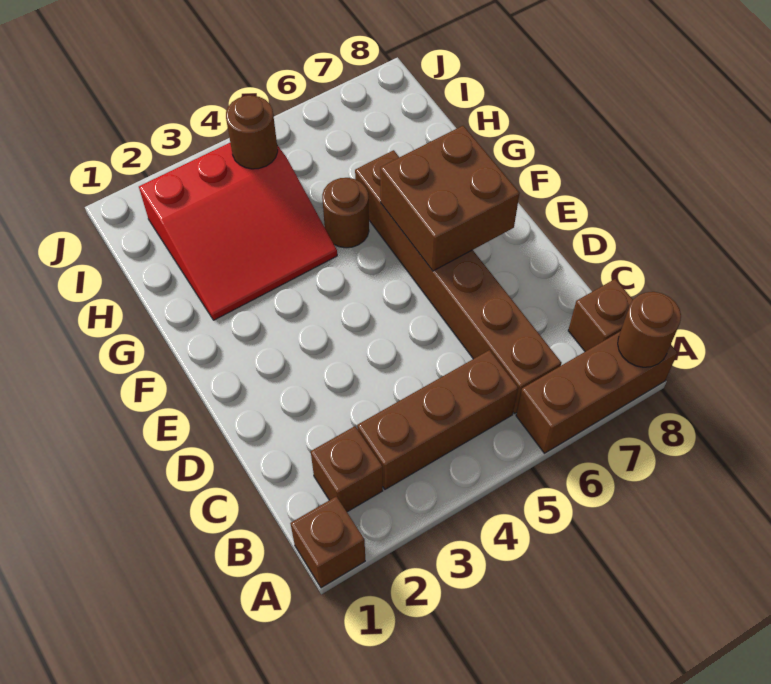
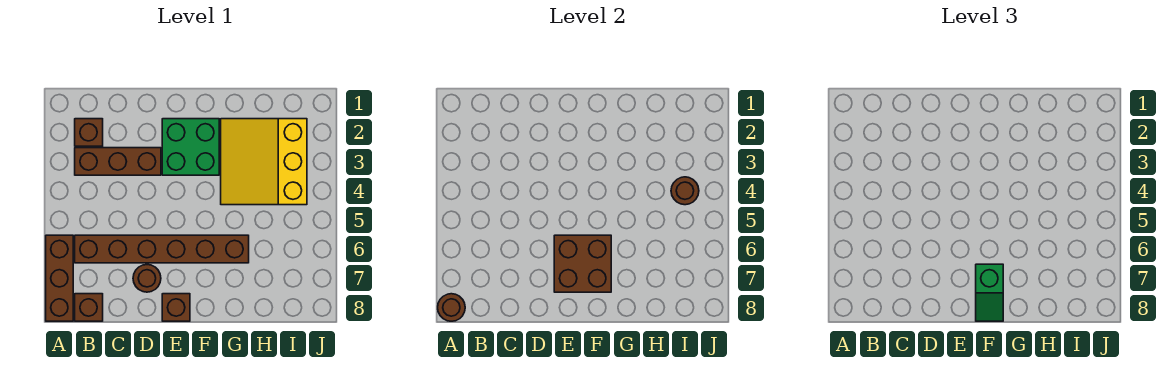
brown brick A1 level 1 -> brown brick E8 level 1
brown brick B3:B5 level 1 -> brown brick B3:D3 level 1
none -> green brick E2:F3 level 1
none -> green slope F7:F8 level 3 top 7
red slope G2:I4 level 1 top I -> yellow slope G2:I4 level 1 top I
brown round brick G5 level 1 -> brown round brick D7 level 1

